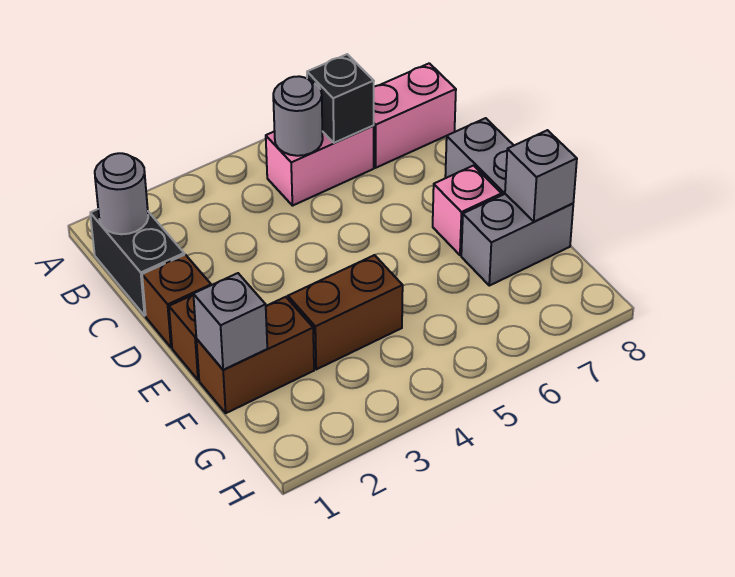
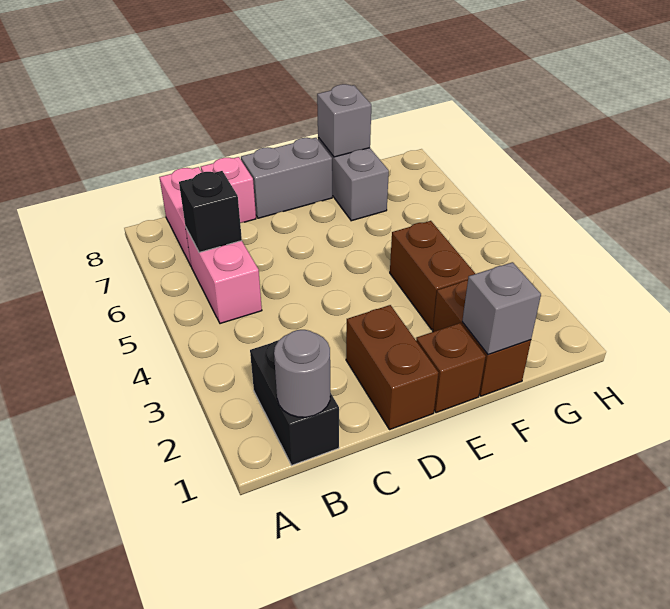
black brick B1:C1 level 1 -> black brick B1:B2 level 1
grey round brick B5 level 2 -> none
brown brick D1 level 1 -> brown brick D1:D2 level 1
pink brick E7 level 1 -> pink brick C8 level 1

